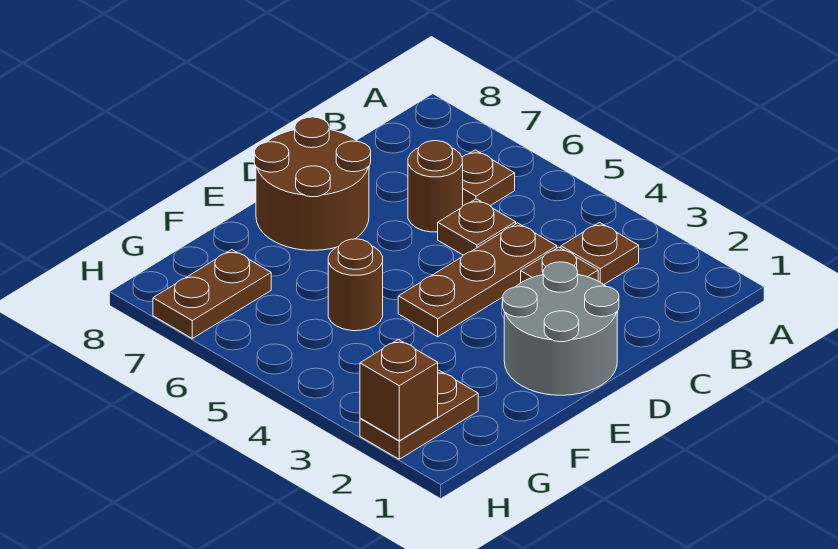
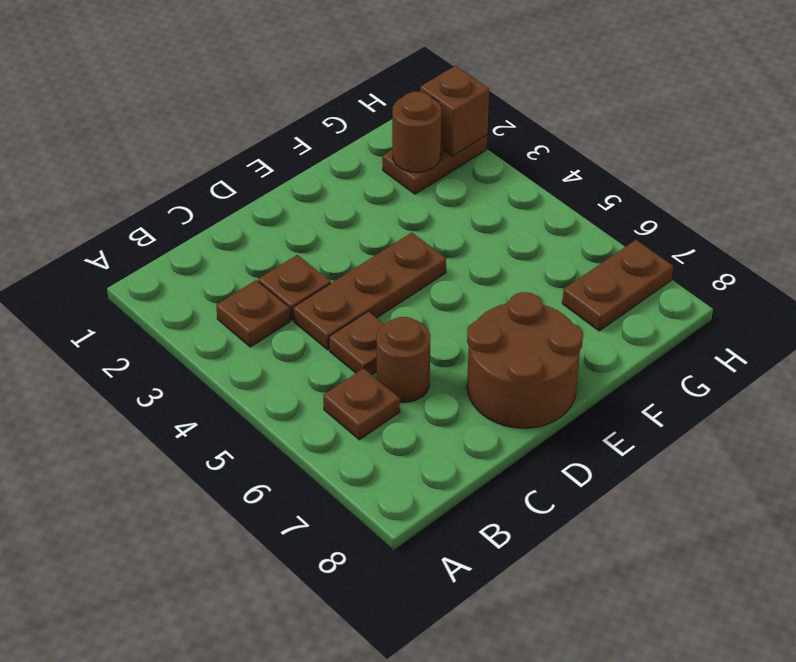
grey round brick D1:E2 level 1 -> none
brown round brick F5 level 1 -> brown round brick G2 level 2

